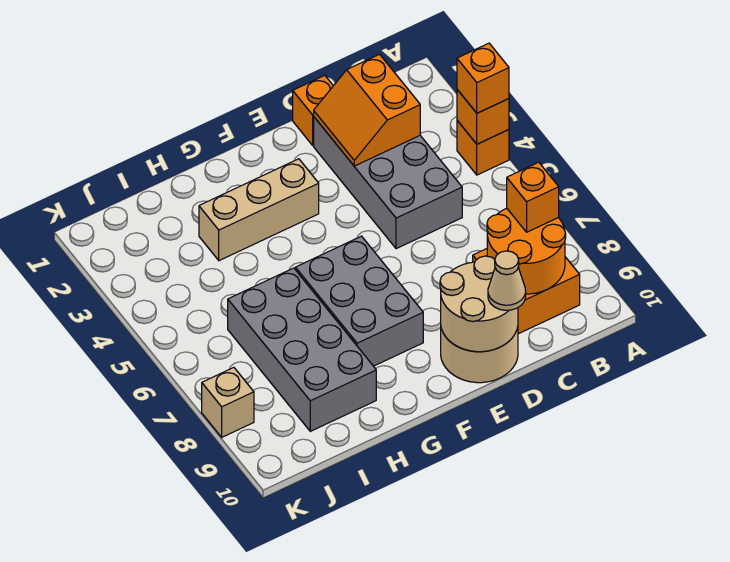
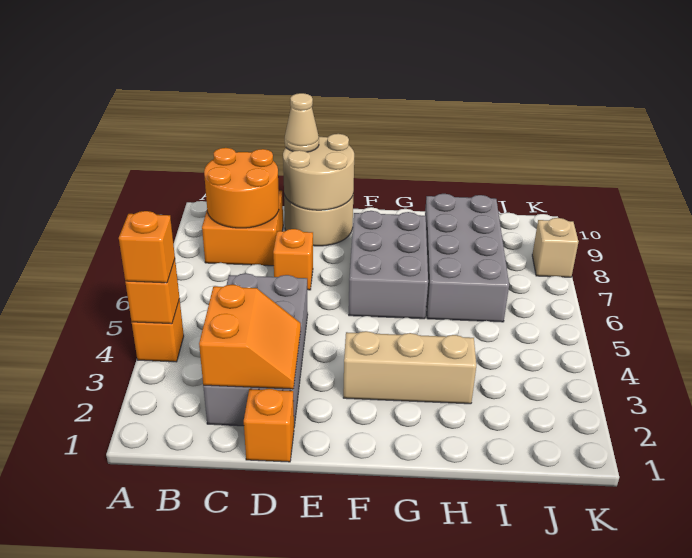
orange brick B8 level 3 -> orange brick D7 level 1

